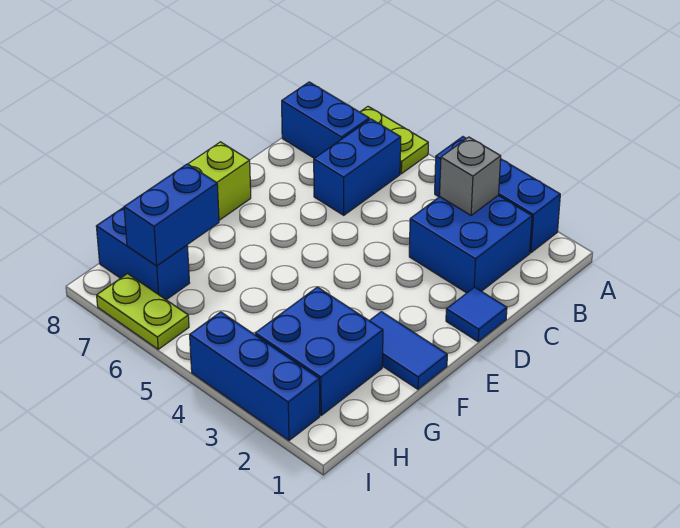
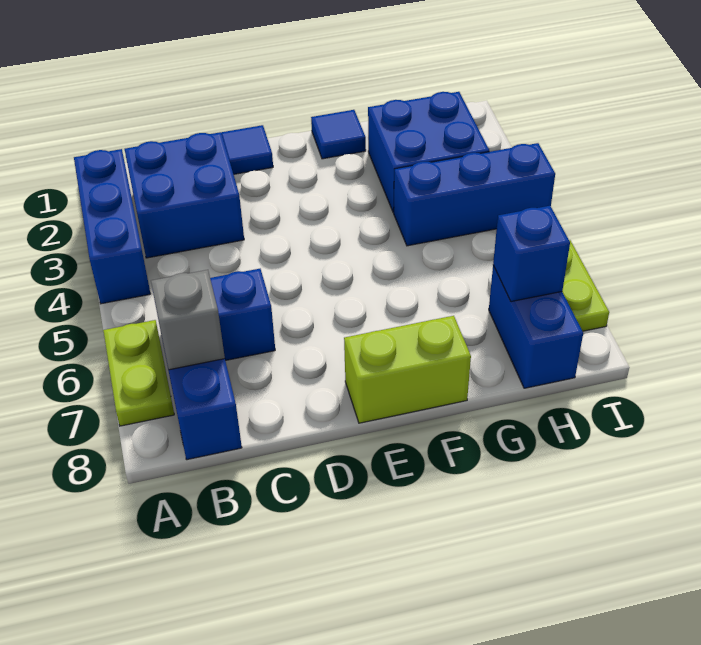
grey brick B3 level 2 -> grey brick B7 level 2
blue tile F1:F2 level 1 -> blue tile F1 level 1
blue brick G7:H7 level 2 -> blue brick H7 level 2
blue brick I2:I4 level 1 -> blue brick G4:I4 level 1

